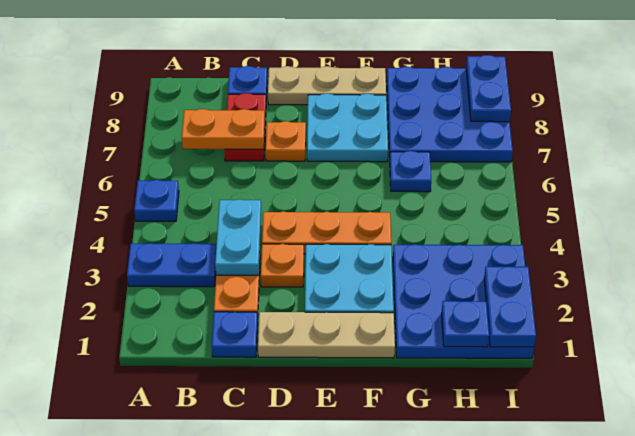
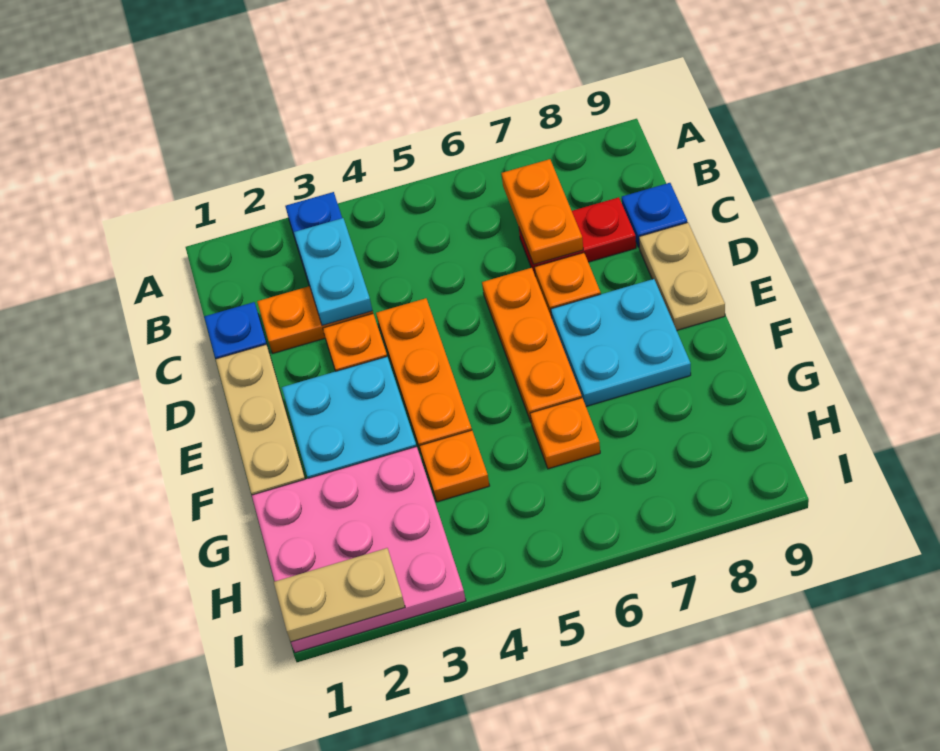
blue plate A5 level 1 -> none
cyan plate C3:C4 level 2 -> cyan plate B3:C3 level 2
none -> orange plate D6:F6 level 1
tan plate D9:F9 level 1 -> tan plate D9:E9 level 1
blue plate G1:I3 level 1 -> pink plate G1:I3 level 1
none -> orange plate G4 level 1
blue plate G6 level 1 -> orange plate G6 level 1
blue plate G7:I9 level 1 -> none
blue plate H1 level 2 -> none
blue plate I1:I2 level 2 -> tan plate I1:I2 level 2
blue plate I8:I9 level 2 -> none

